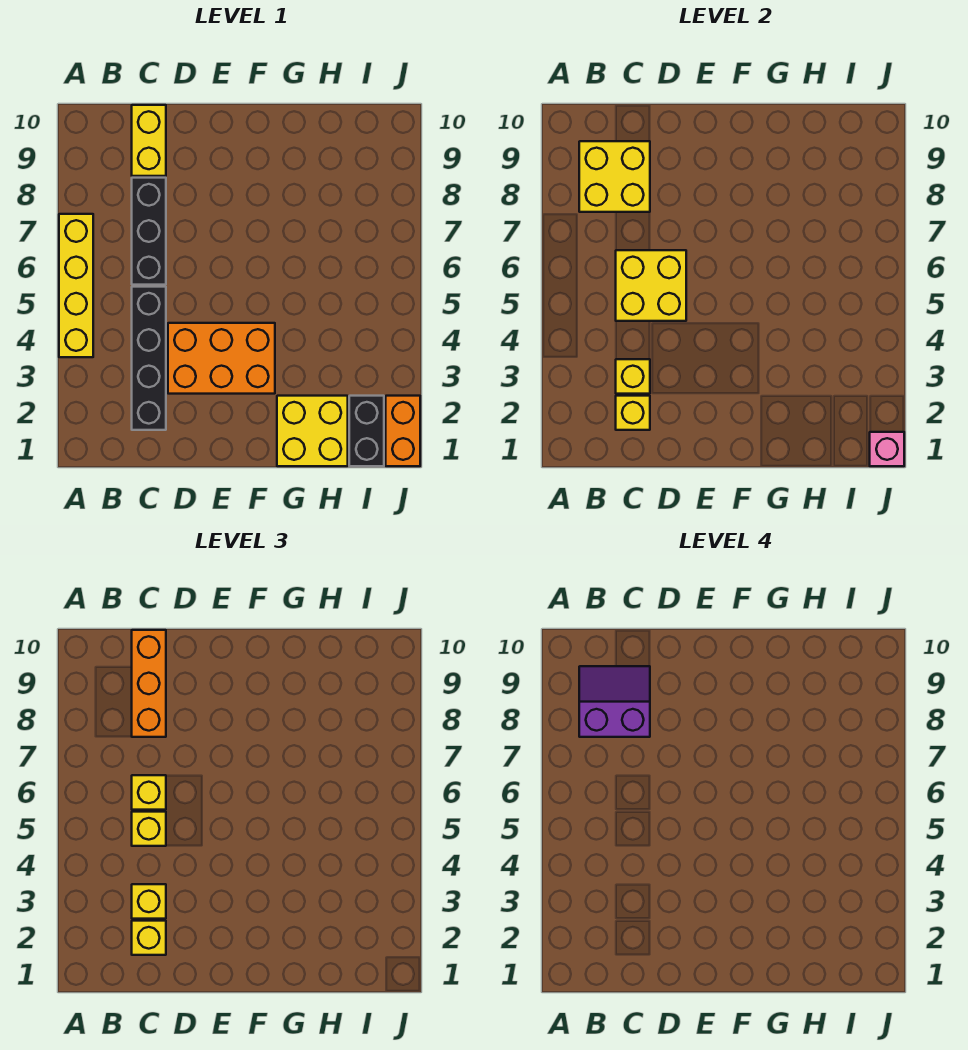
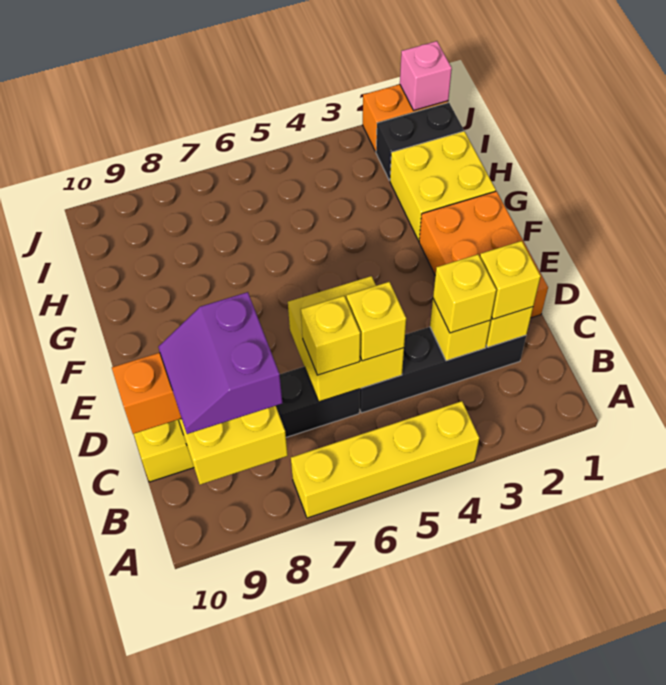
orange brick D3:F4 level 1 -> orange brick D1:F2 level 1

